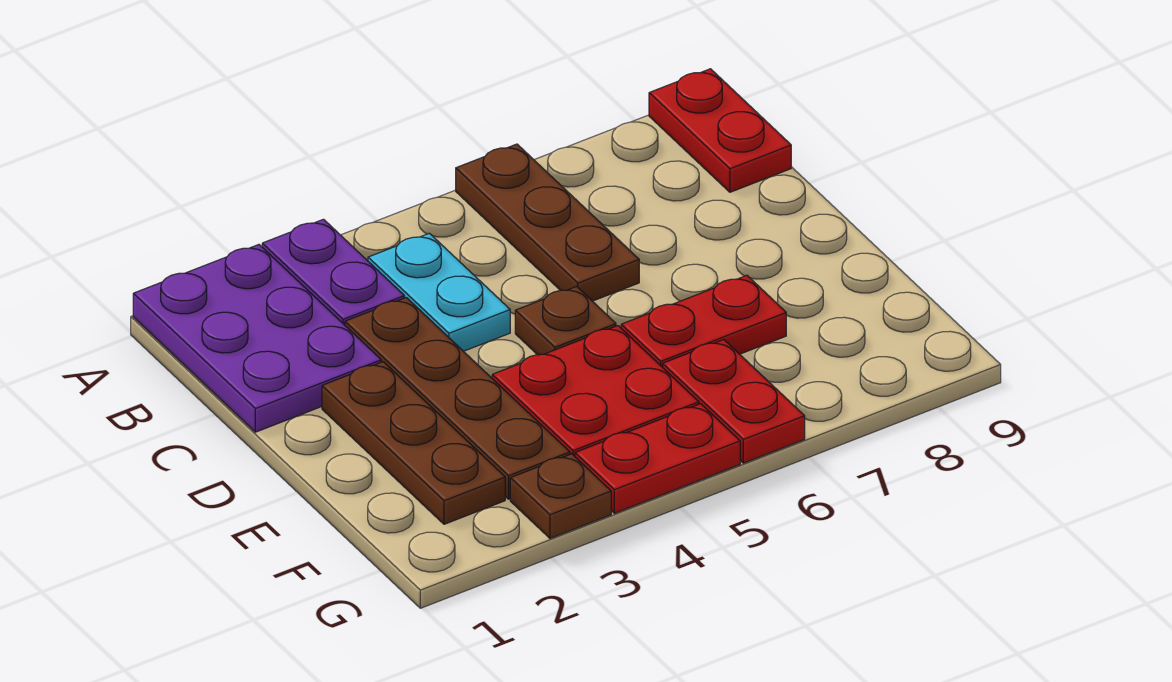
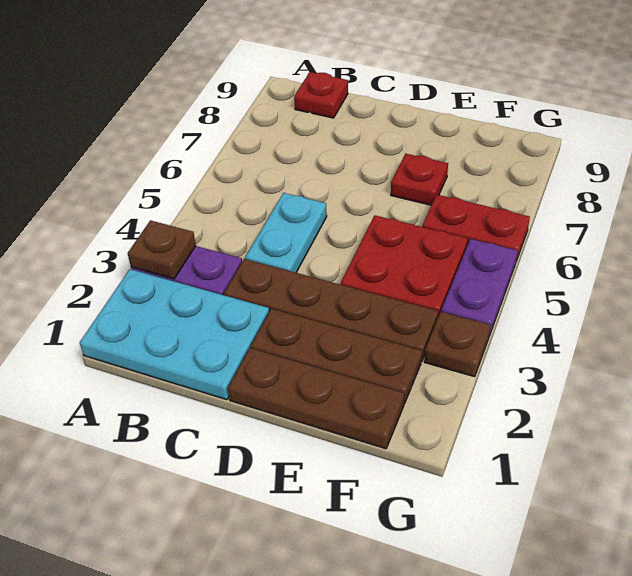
purple plate A1:C2 level 1 -> cyan plate A1:C2 level 1
brown plate A6:C6 level 1 -> brown plate D1:F1 level 1
red plate A9:B9 level 1 -> red plate B9 level 1
cyan plate B4:C4 level 1 -> cyan plate C4:C5 level 1
brown plate D5 level 1 -> brown plate A3 level 2
red plate E6:E7 level 1 -> red plate E7 level 1
red plate G4:G5 level 1 -> purple plate G4:G5 level 1

